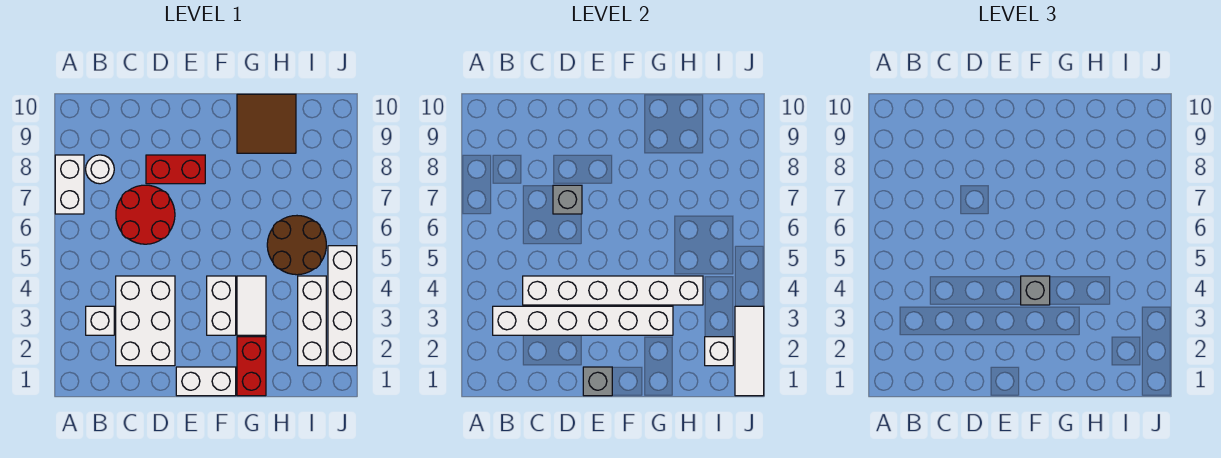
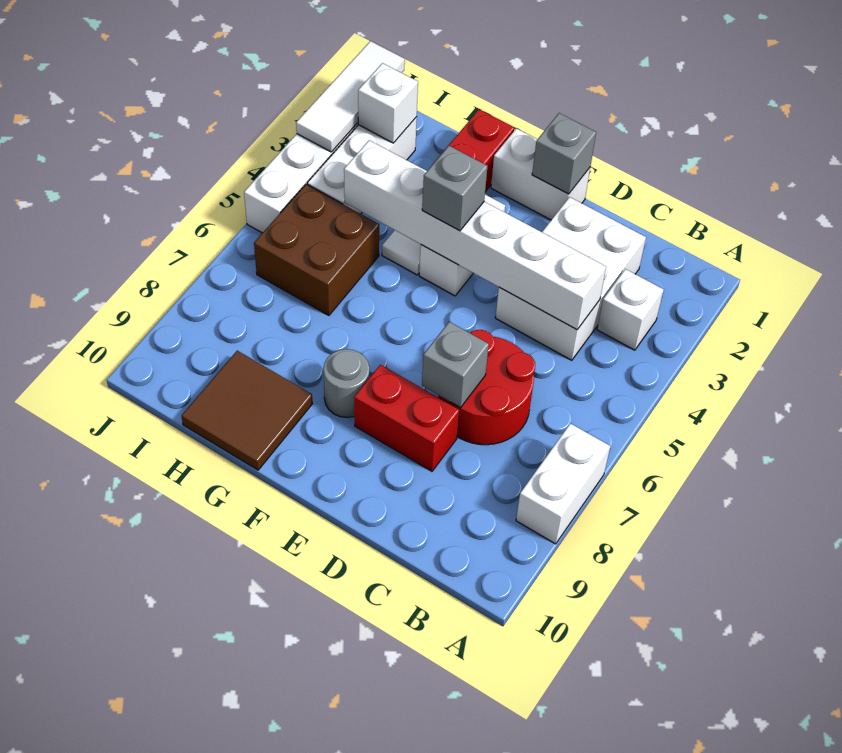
white brick B3:G3 level 2 -> none
white round brick B8 level 1 -> none
none -> grey round brick F8 level 1
brown round brick H5:I6 level 1 -> brown brick H5:I6 level 1

